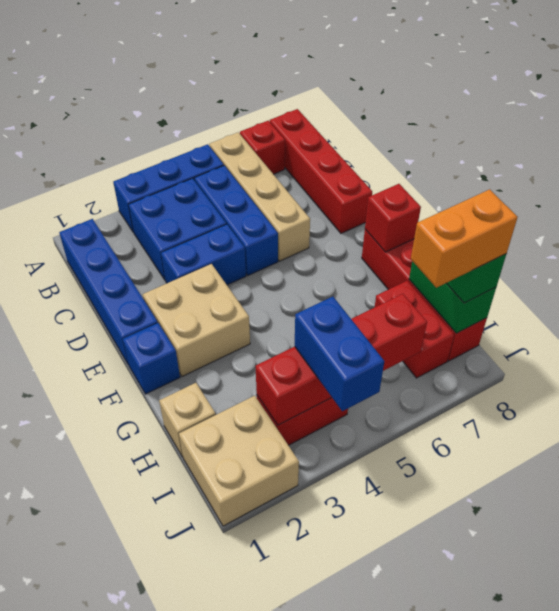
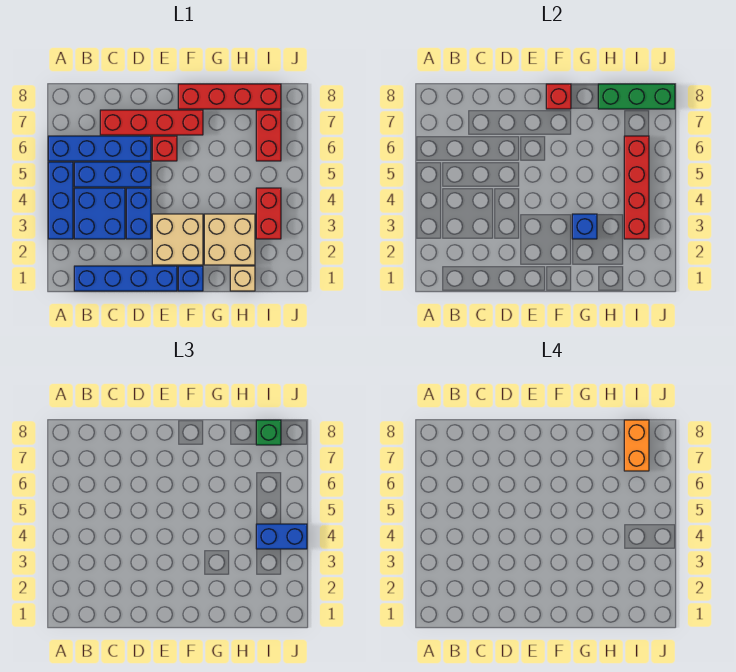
tan brick A6:D6 level 1 -> blue brick A6:D6 level 1
red brick A7 level 1 -> red brick E6 level 1
red brick A8:D8 level 1 -> red brick C7:F7 level 1
none -> blue brick G3 level 2
red brick H7:I7 level 1 -> red brick I6:I7 level 1
green brick H8:I8 level 2 -> green brick H8:J8 level 2
tan brick I1:J2 level 1 -> tan brick G2:H3 level 1

